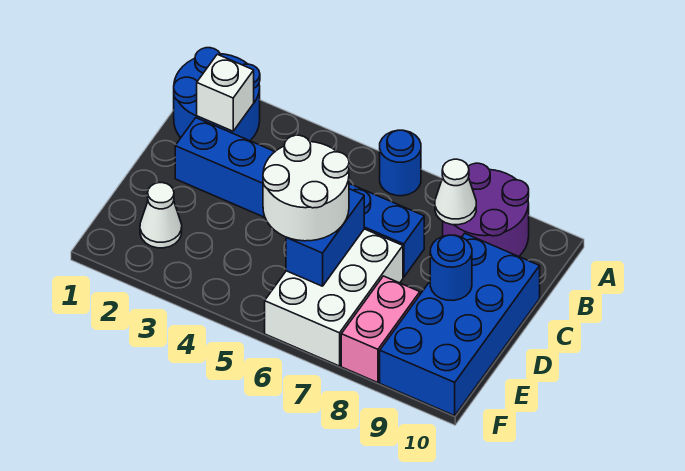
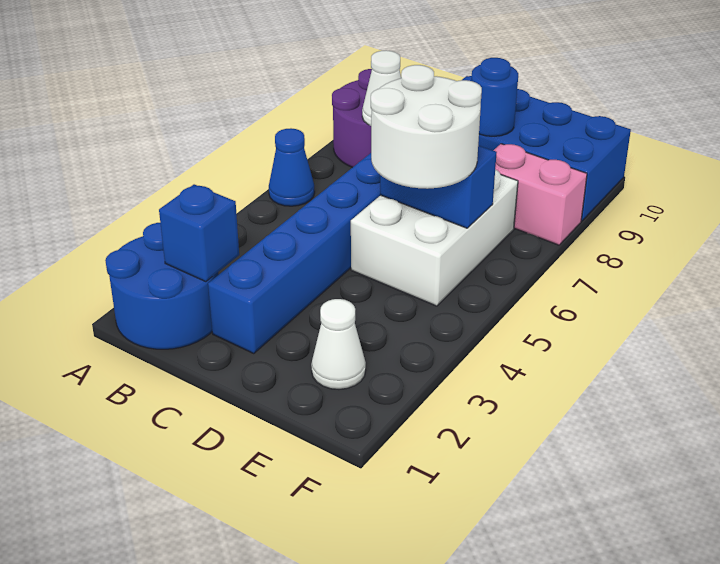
blue round brick A6 level 1 -> blue cone A6 level 1
white brick B2 level 2 -> blue brick B2 level 2
white brick D6:F7 level 1 -> white brick D5:E7 level 1

